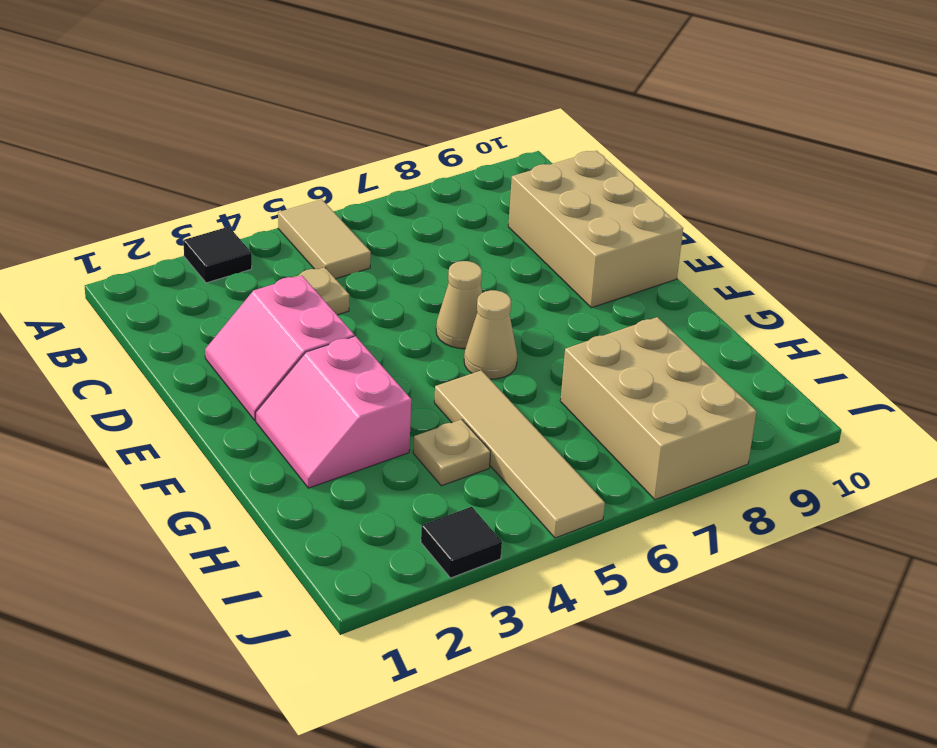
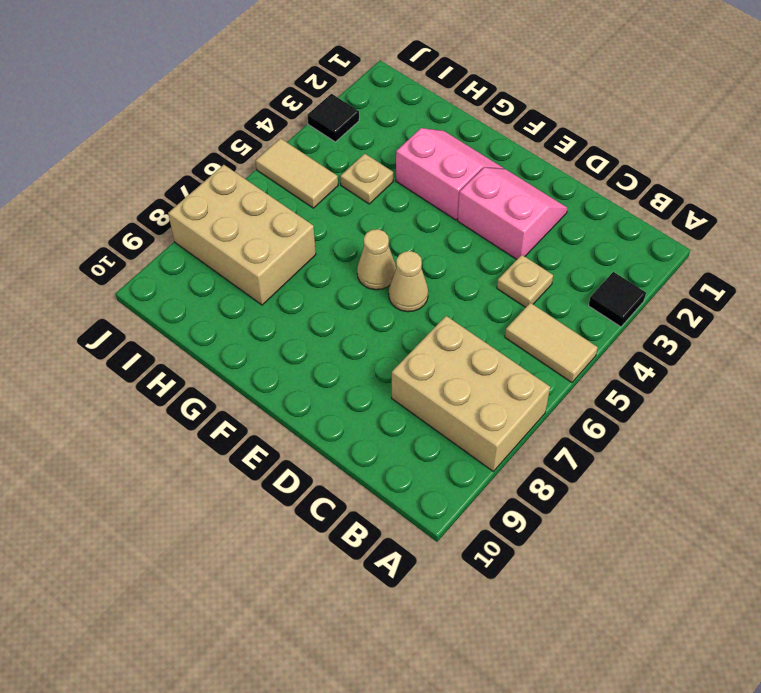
tan brick C9:E10 level 1 -> tan brick A7:C8 level 1
tan tile G5:J5 level 1 -> tan tile I5:J5 level 1

